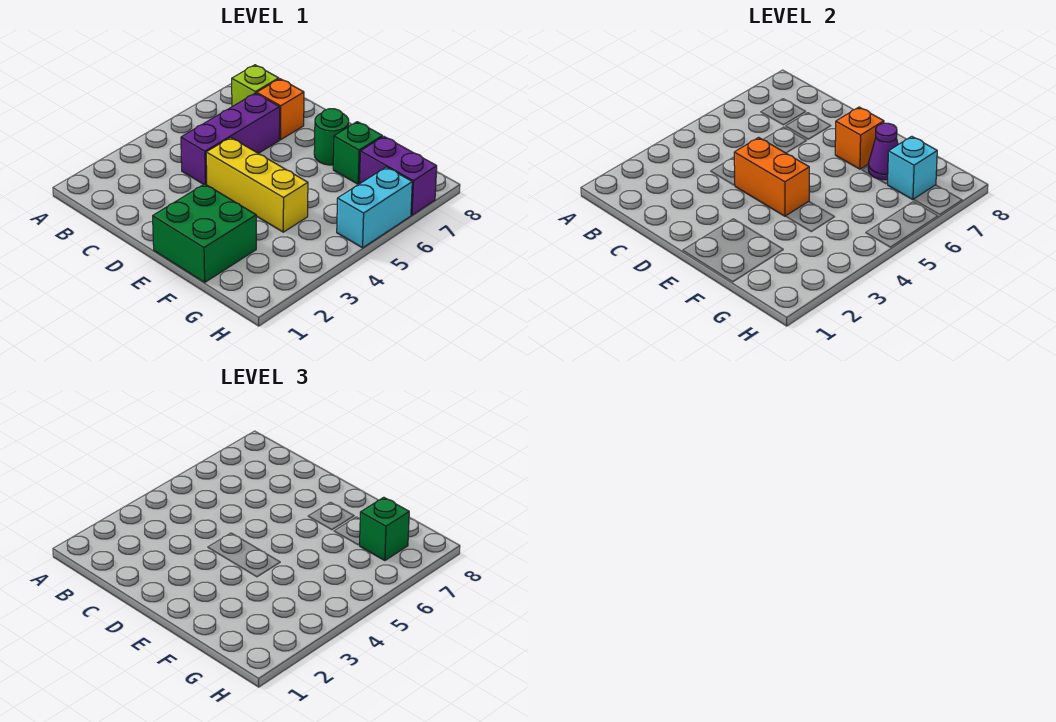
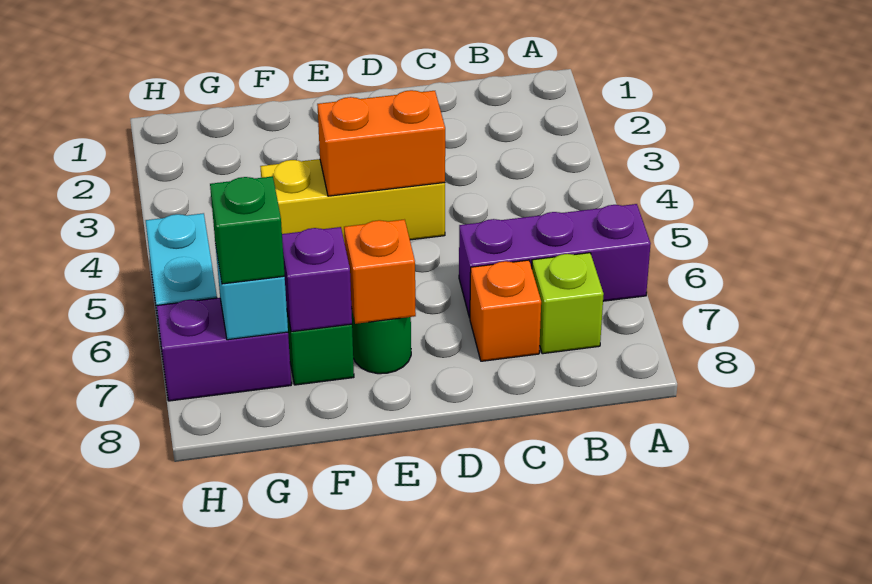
purple brick C4:C6 level 1 -> purple brick A6:C6 level 1
green brick E1:F2 level 1 -> none
purple cone F7 level 2 -> purple brick F7 level 2

